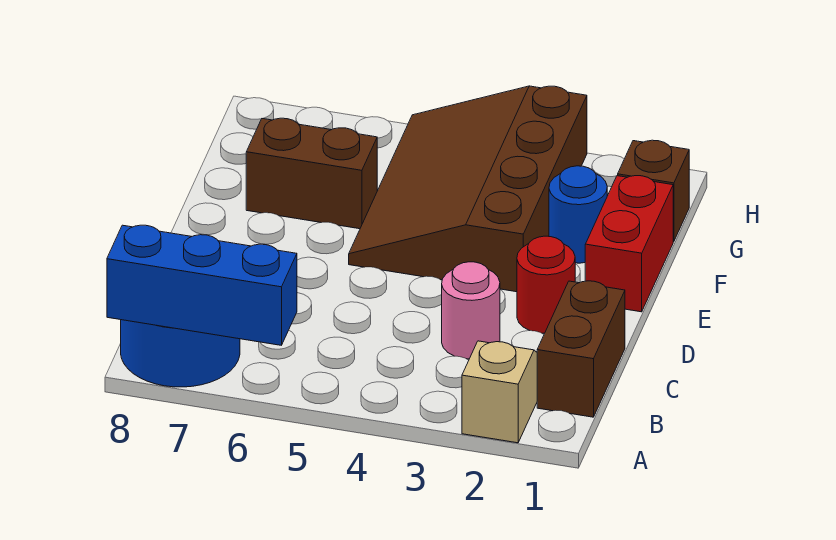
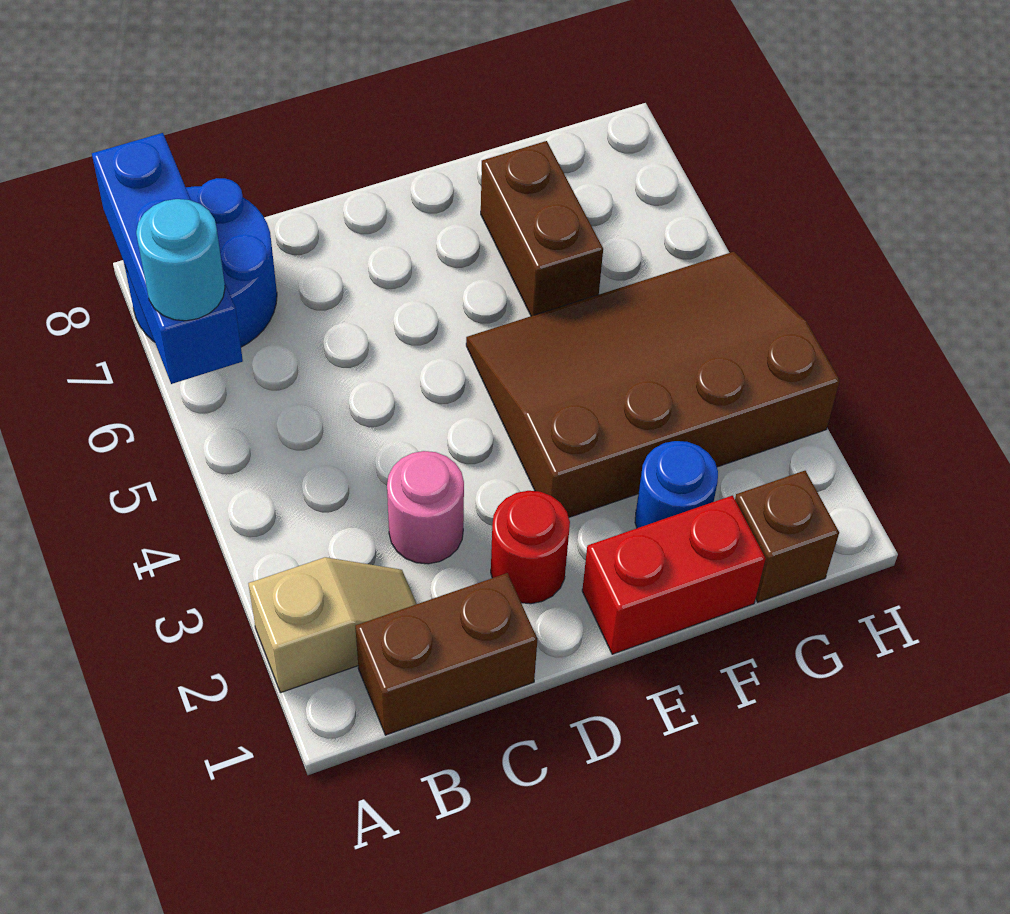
none -> cyan round brick A6 level 3

